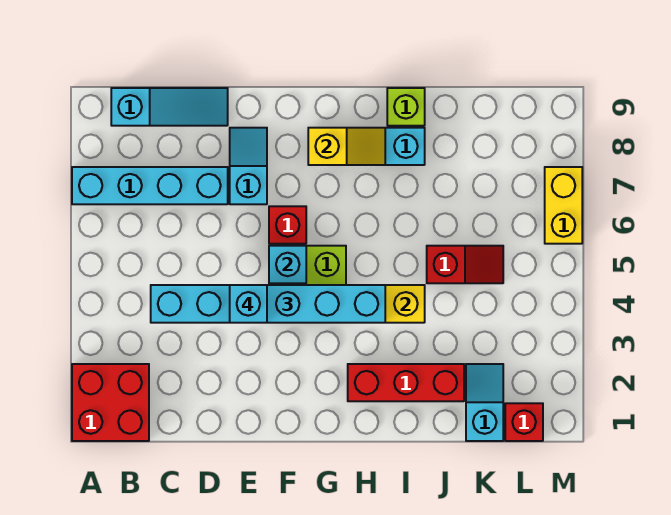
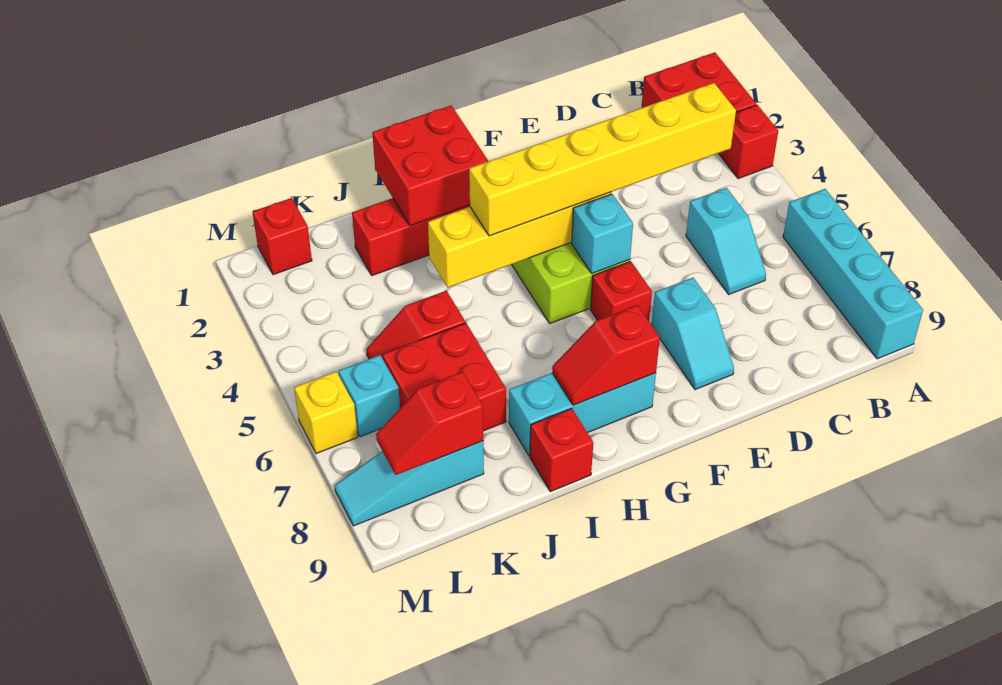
none -> red brick A3 level 1
cyan brick A7:D7 level 1 -> cyan brick A6:A9 level 1
cyan slope B9:D9 level 1 top B -> cyan slope K8:M8 level 1 top K
cyan brick C4:H4 level 3 -> yellow brick C4:H4 level 3
cyan brick E4 level 4 -> cyan brick L6 level 1
yellow slope G8:H8 level 2 top G -> red slope G8:H8 level 2 top G
none -> red brick H1:I2 level 2
lime brick I9 level 1 -> red brick I9 level 1
none -> red brick J6:K7 level 1
cyan slope K1:K2 level 1 top 1 -> cyan slope C5:C6 level 1 top 5
none -> red slope K8:L8 level 2 top K
yellow brick M6:M7 level 1 -> yellow brick M6 level 1

